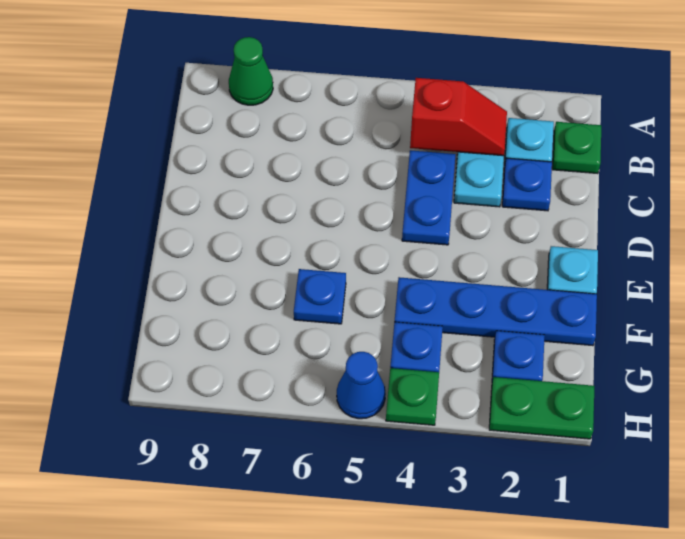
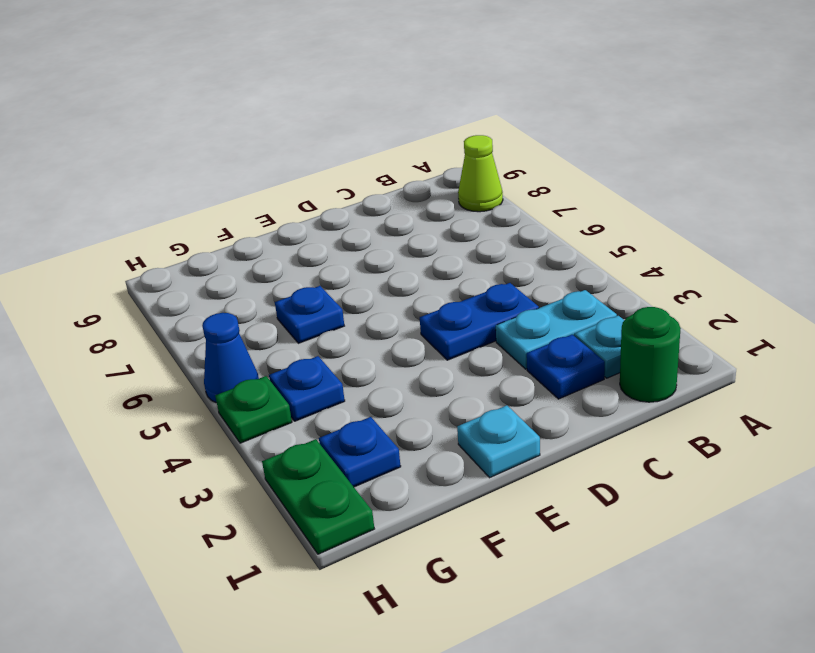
green cone A8 level 1 -> lime cone A8 level 1
green plate B1 level 1 -> green round brick B1 level 1
red slope B3:B4 level 2 top 4 -> none
blue plate F1:F4 level 1 -> none

